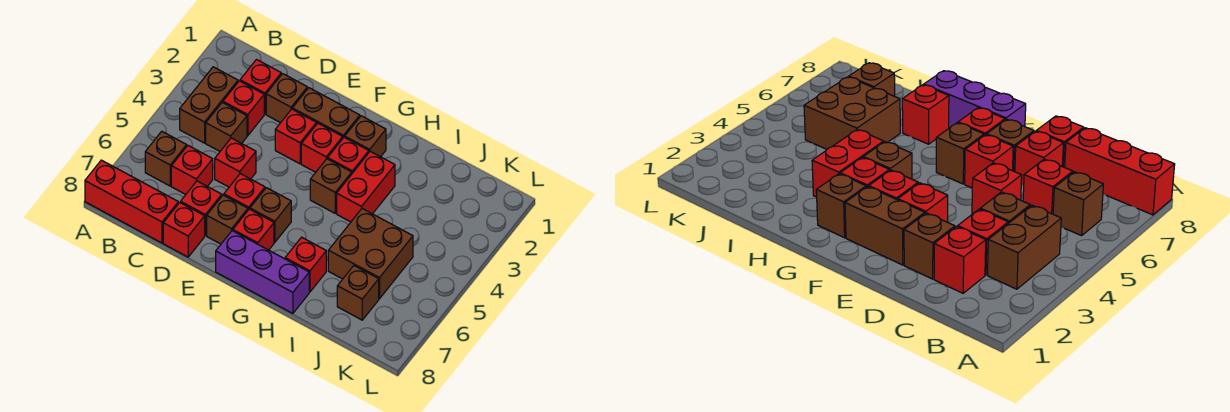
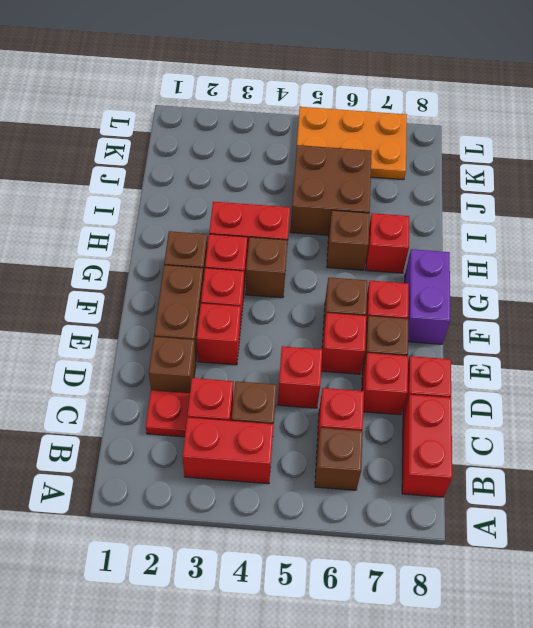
red brick A8:C8 level 1 -> red brick B8:C8 level 1
brown brick B3:B4 level 1 -> red brick B3:B4 level 1
red brick C2 level 1 -> red plate C2 level 1
purple brick F8:H8 level 1 -> purple brick F8:G8 level 1
brown brick J7 level 1 -> brown brick H6 level 1
none -> orange plate K5:L7 level 1

